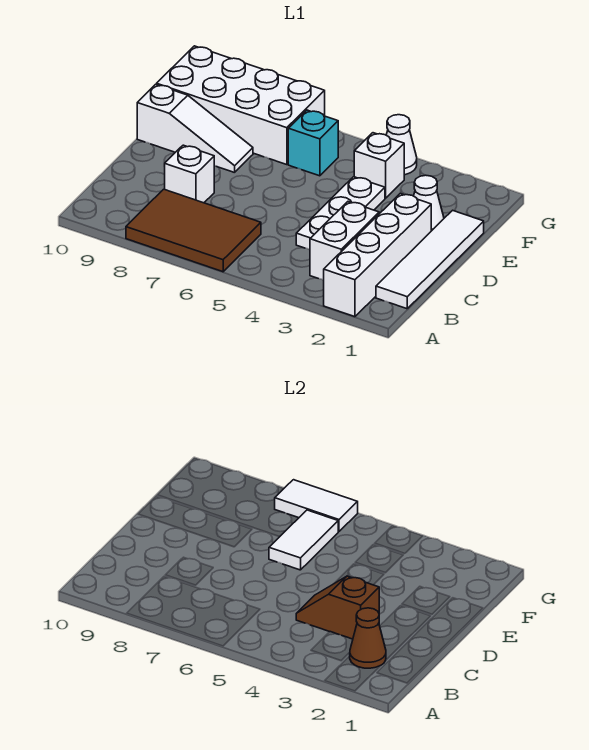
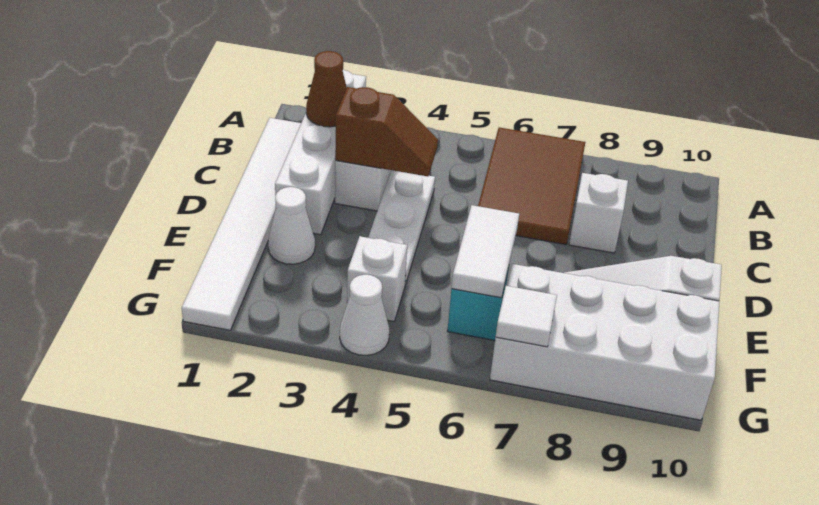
brown tile A6:B8 level 1 -> brown tile A6:C7 level 1
white tile B1:E1 level 1 -> white tile B1:G1 level 1
white tile G6:G7 level 2 -> white tile G7 level 2

